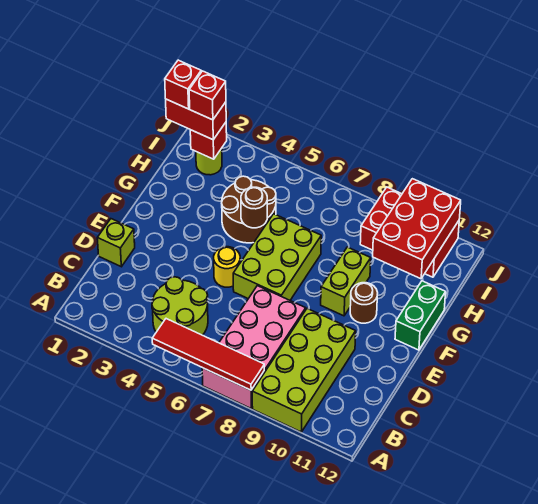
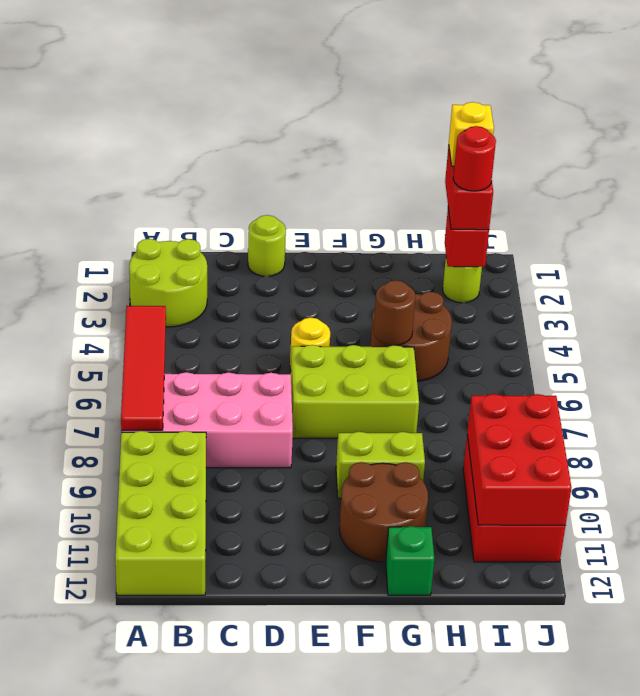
lime brick A9:D10 level 1 -> lime brick A9:B12 level 1
lime round brick B4:C5 level 1 -> lime round brick A2:B3 level 1
lime brick D1 level 1 -> lime round brick D1 level 1
brown round brick F10 level 1 -> brown round brick F10:G11 level 1
green brick F12:G12 level 1 -> green brick G12 level 1
red brick H10:J11 level 2 -> red brick I9:J11 level 2
red brick I1 level 4 -> yellow brick I1 level 4
red brick I2 level 4 -> red round brick I2 level 4

